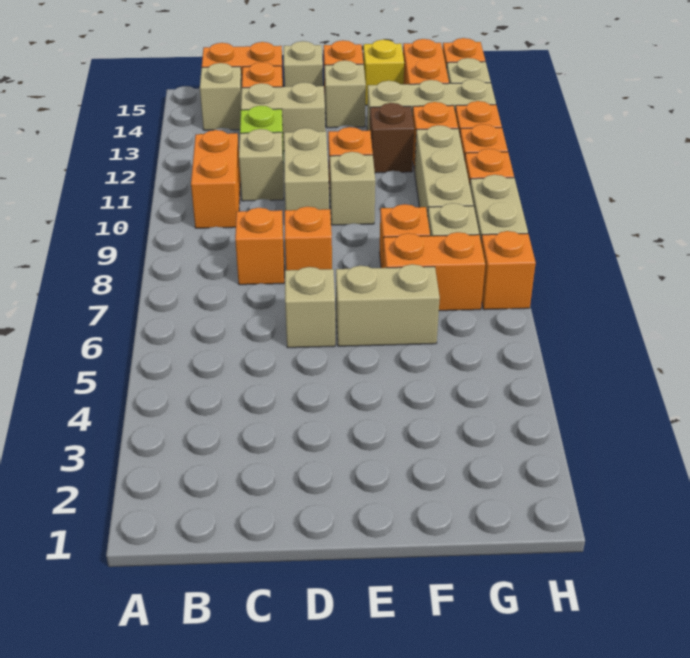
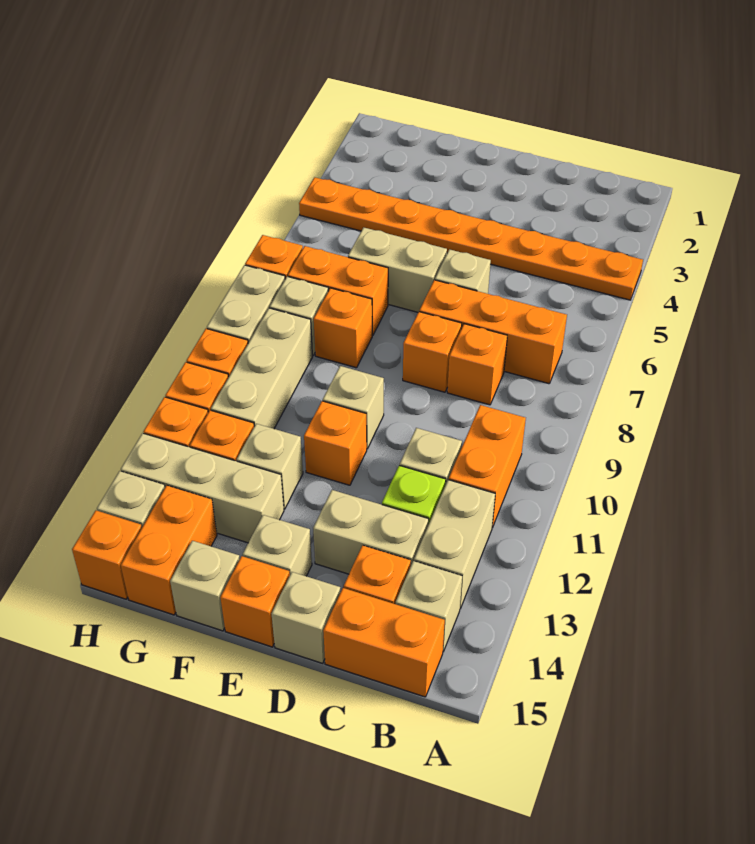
none -> orange plate A4:H4 level 1
none -> orange brick B7:D7 level 1
tan brick D10:D11 level 1 -> tan brick B12:B13 level 1
brown brick F12 level 1 -> tan brick F12 level 1
yellow brick F15 level 1 -> tan brick F15 level 1

